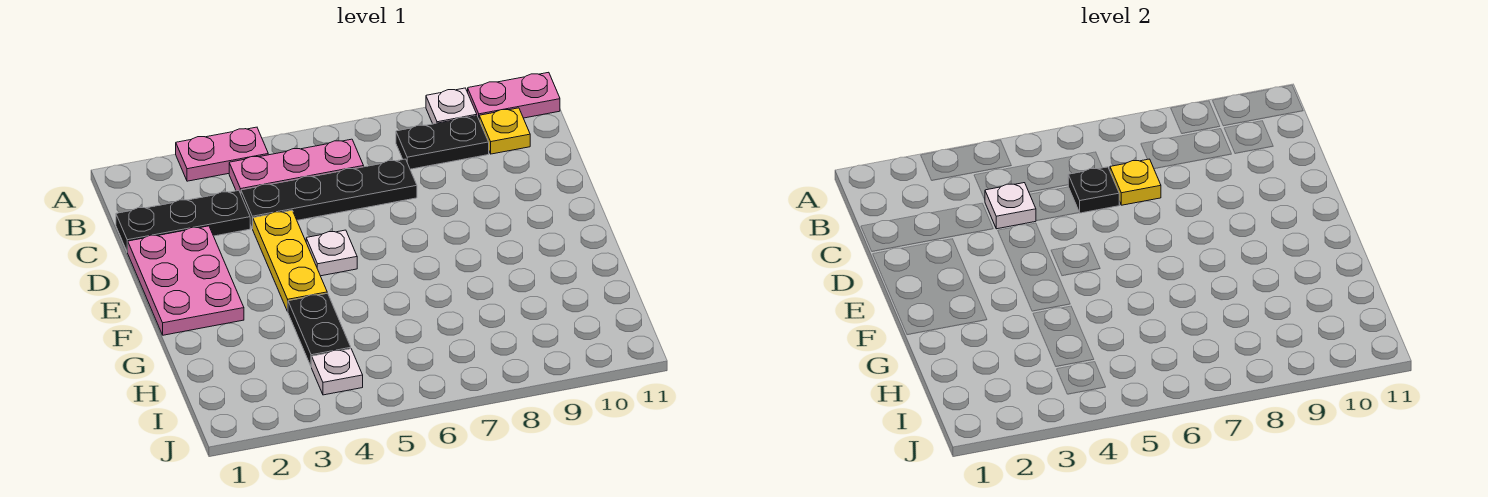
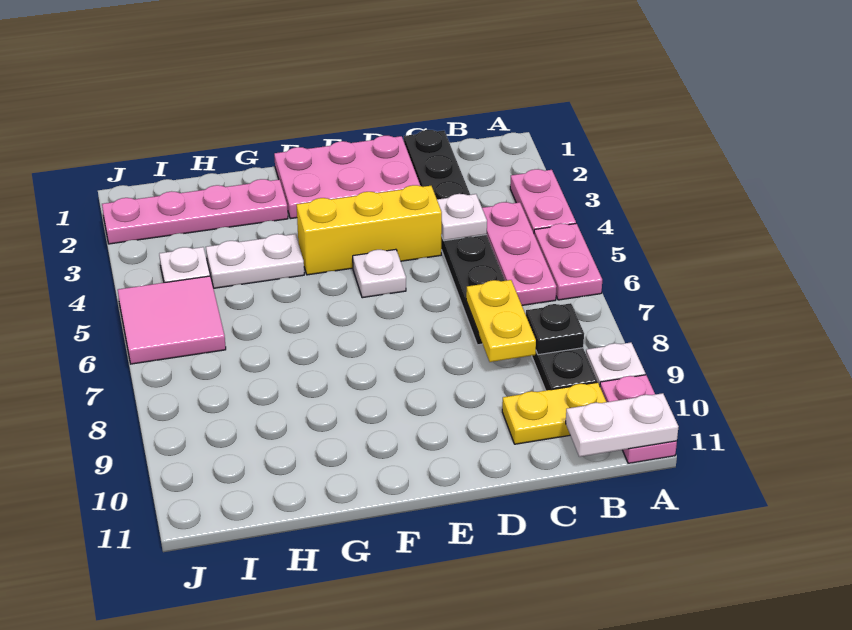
none -> pink plate A5:A6 level 1
none -> white plate A11:B11 level 2
yellow plate B10 level 1 -> yellow plate B10:C10 level 1
black plate C6 level 2 -> black plate B8 level 2
yellow plate C7 level 2 -> yellow plate C7:C8 level 2
yellow plate D4:F4 level 1 -> yellow brick D4:F4 level 1
none -> pink plate G2:J2 level 1
black plate G4:H4 level 1 -> white plate G4:H4 level 1
none -> pink tile I5:J6 level 1

